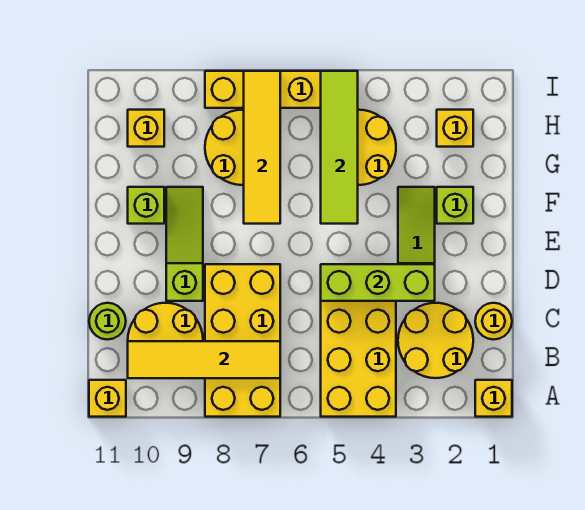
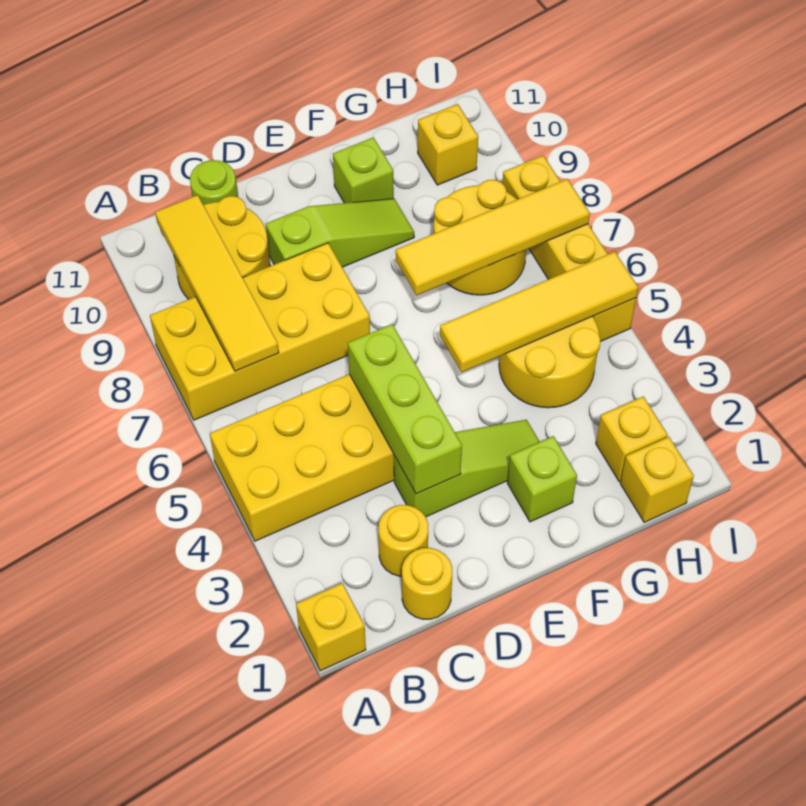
yellow brick A11 level 1 -> yellow brick H1 level 1
yellow round brick B2:C3 level 1 -> yellow round brick C2 level 1
lime tile F5:I5 level 2 -> yellow tile F5:I5 level 2

